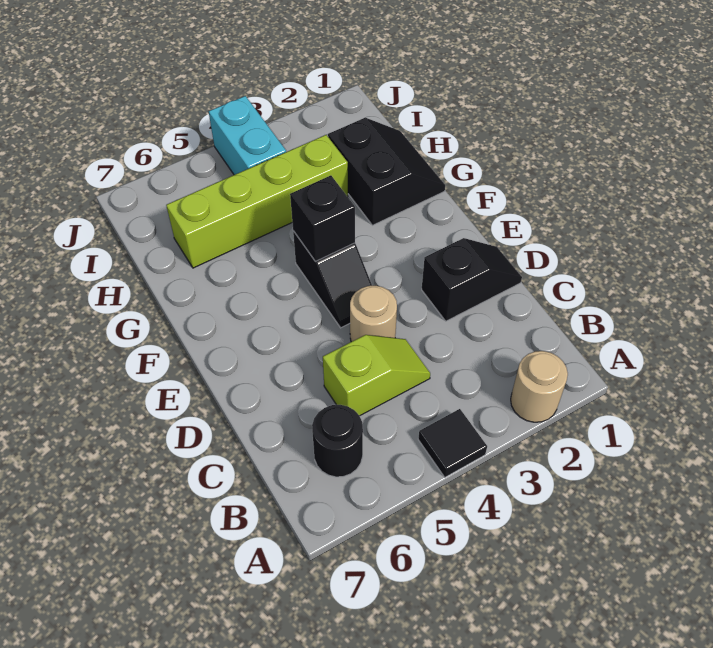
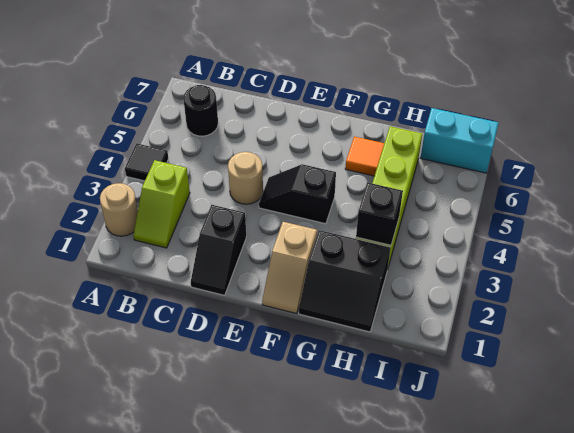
lime slope C4:C5 level 1 top 5 -> lime slope B2:B3 level 1 top 3
none -> tan slope F1:F2 level 1 top 2
black brick F4 level 2 -> black brick H3 level 2
none -> orange tile G6 level 1
cyan brick I4:J4 level 1 -> cyan brick I7:J7 level 1

